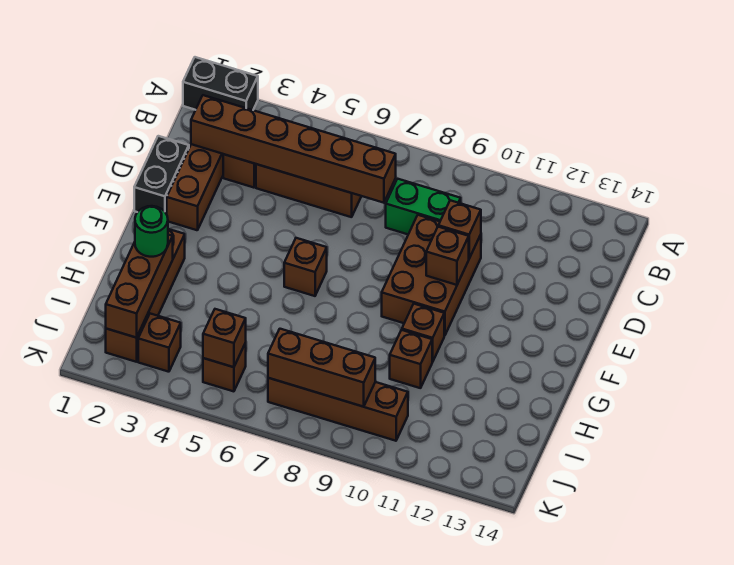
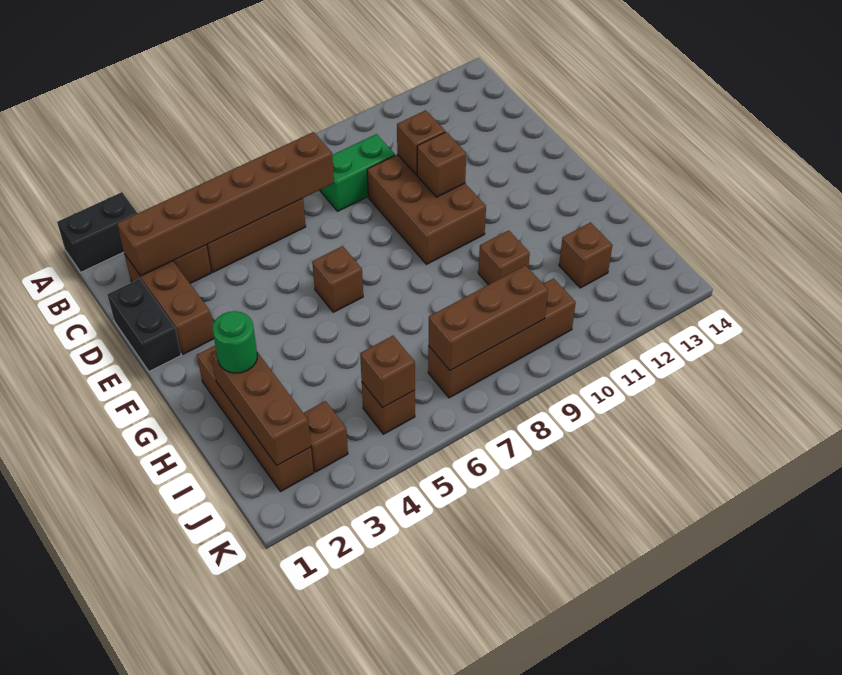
brown brick G10 level 1 -> brown brick I12 level 1

